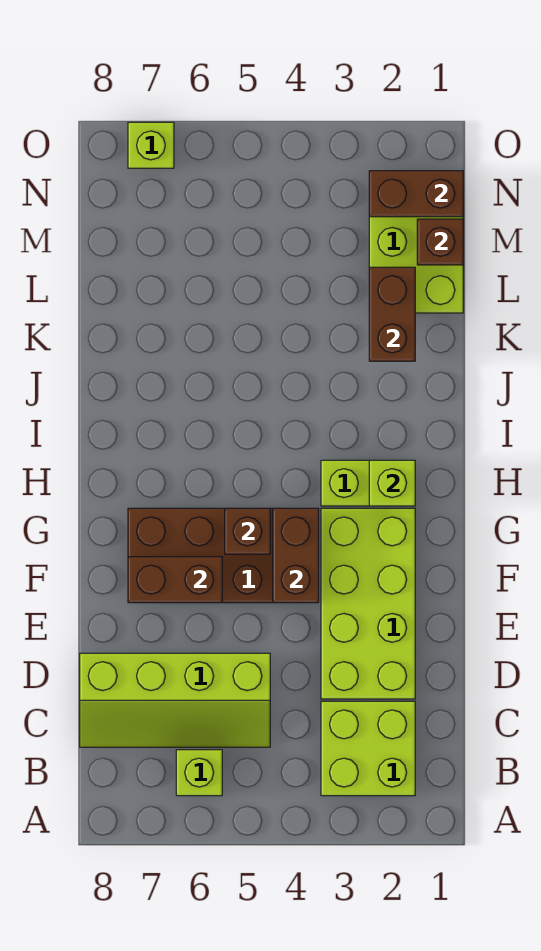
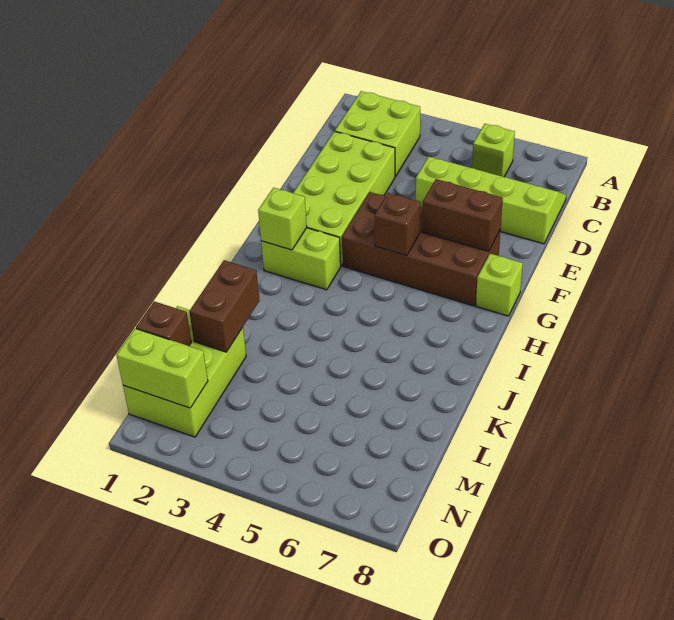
brown brick F4:G4 level 2 -> none
brown brick N1:N2 level 2 -> lime brick N1:N2 level 2
lime brick O7 level 1 -> lime brick G8 level 1

